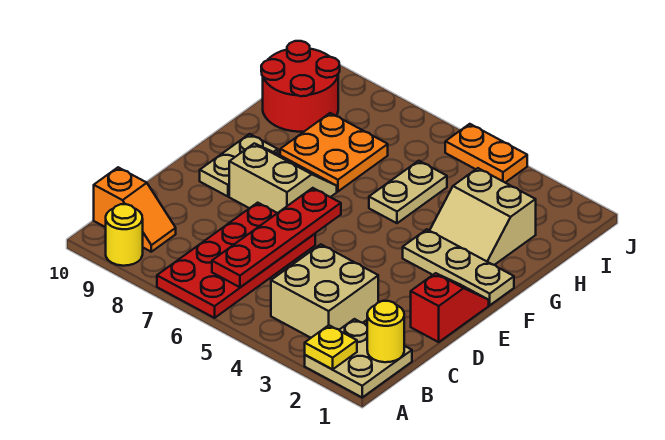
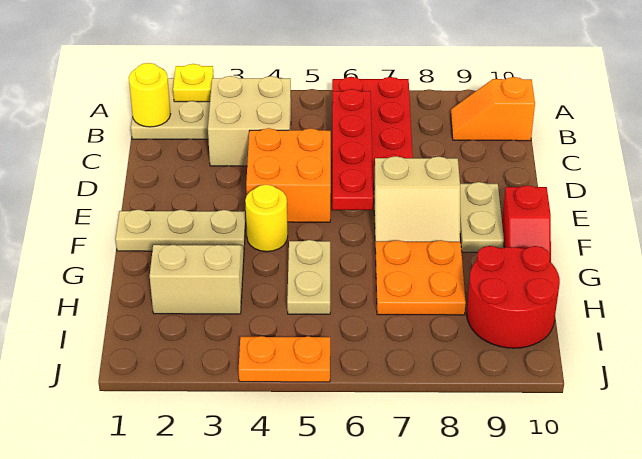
yellow round brick A9 level 1 -> yellow round brick F4 level 1
red slope D1:E1 level 1 top D -> red slope F10:G10 level 1 top F
none -> orange brick D4:E5 level 1

